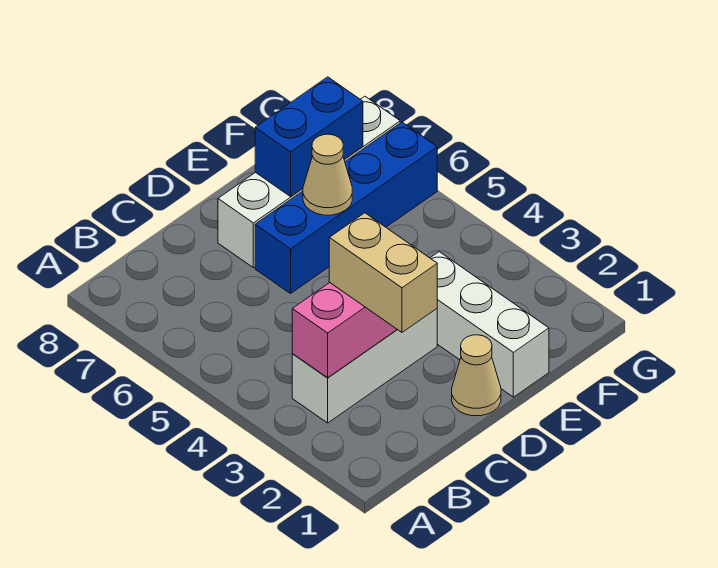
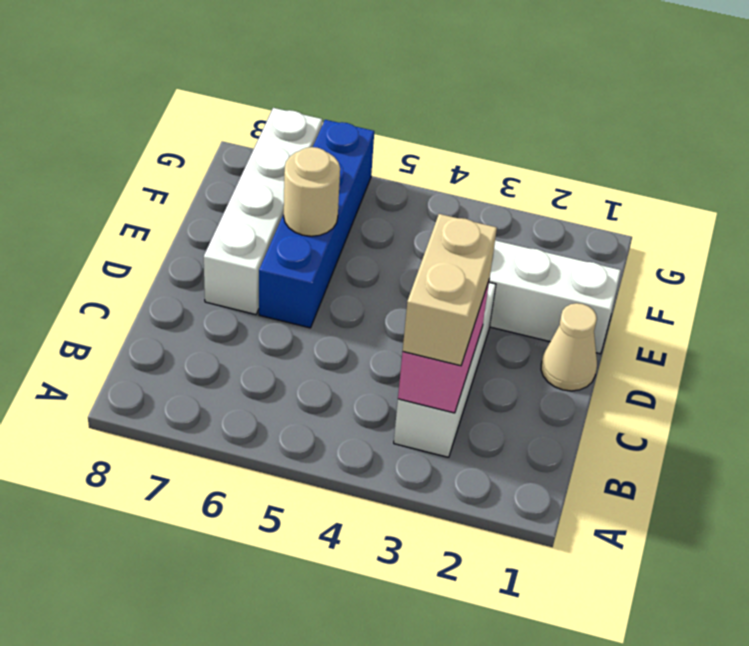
tan brick C2:C3 level 3 -> tan brick B3:C3 level 3
tan cone E6 level 2 -> tan round brick E6 level 2
blue brick E7:F7 level 2 -> none

